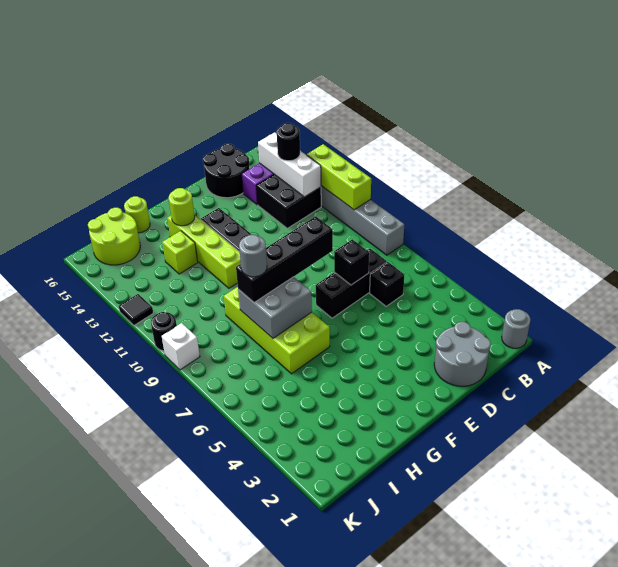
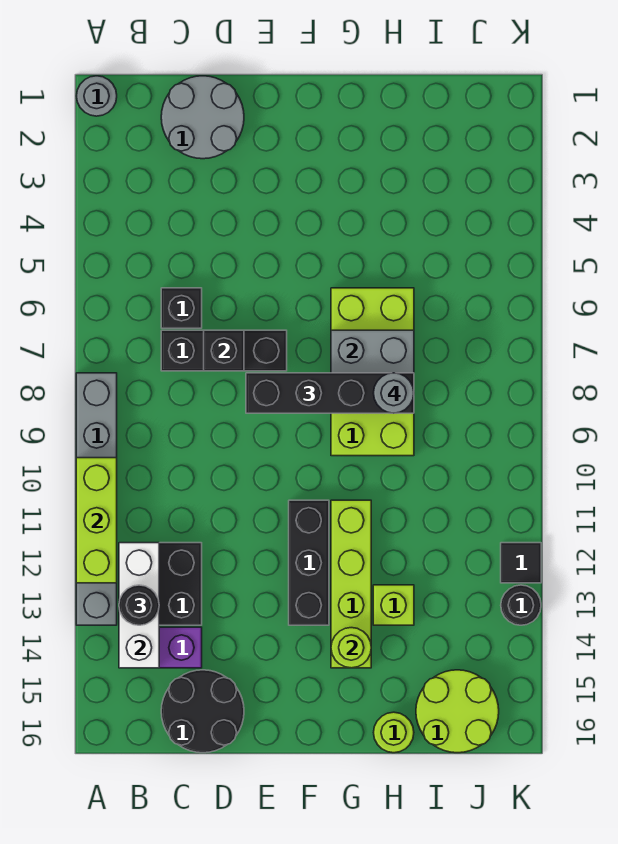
white brick K9 level 1 -> none
black round brick K10 level 1 -> black round brick K13 level 1

